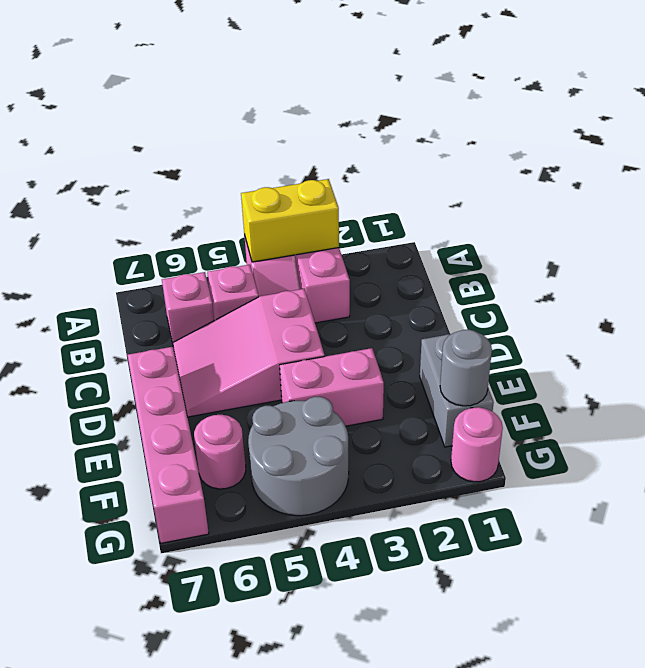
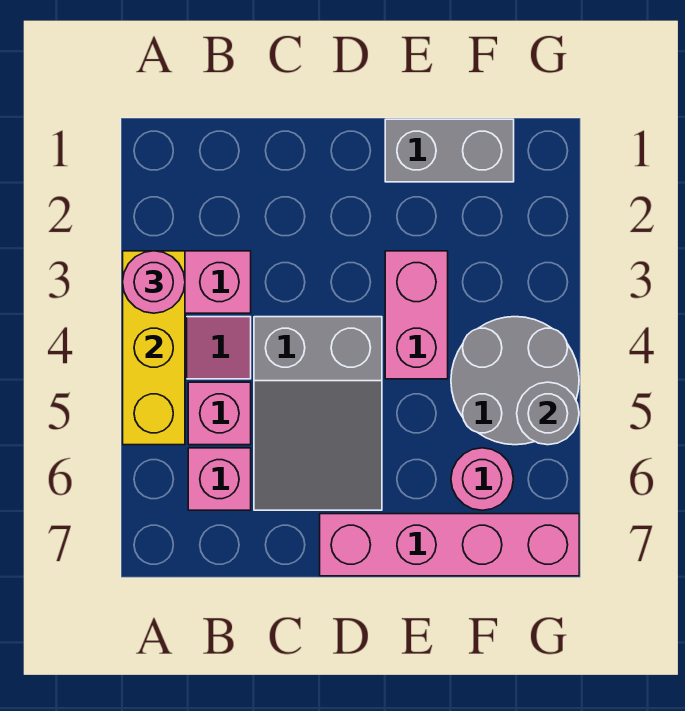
yellow brick A3:A4 level 2 -> yellow brick A3:A5 level 2
pink slope C4:D6 level 1 top 4 -> grey slope C4:D6 level 1 top 4
grey round brick F1 level 2 -> grey round brick G5 level 2
pink round brick G1 level 1 -> pink round brick A3 level 3

